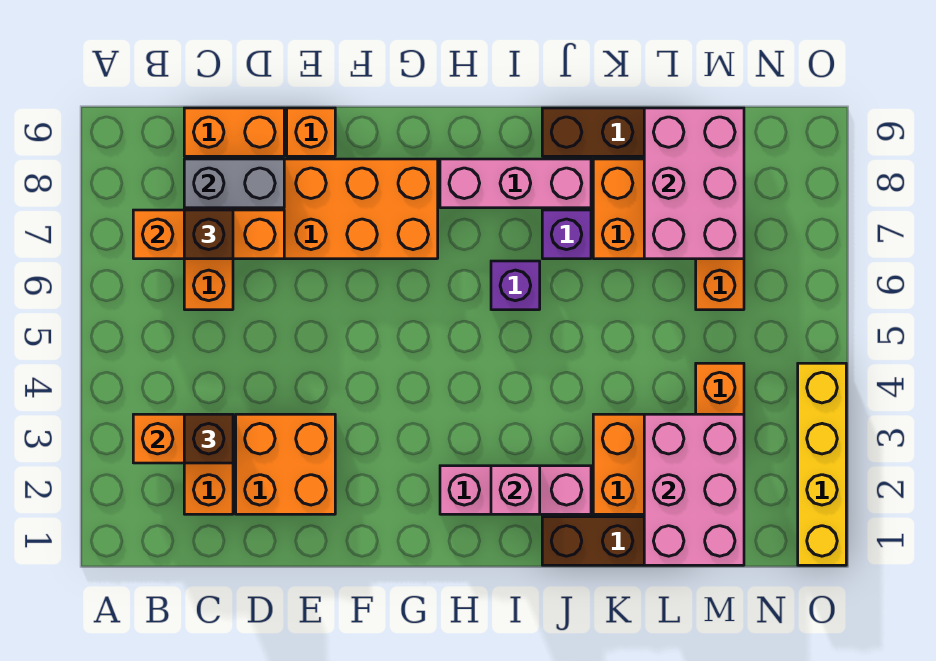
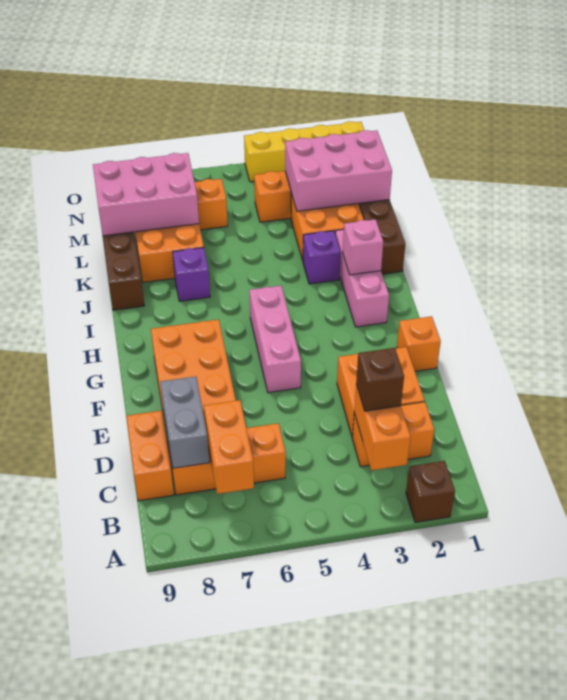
orange brick B7:D7 level 2 -> orange brick B7:C7 level 2
brown brick C7 level 3 -> brown brick A2 level 1
orange brick E9 level 1 -> orange brick F1 level 1
pink brick H8:J8 level 1 -> pink brick F5:H5 level 1
purple brick I6 level 1 -> purple brick J3 level 1

